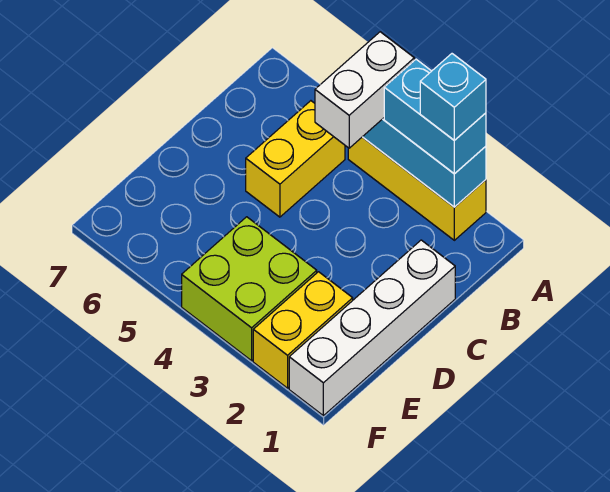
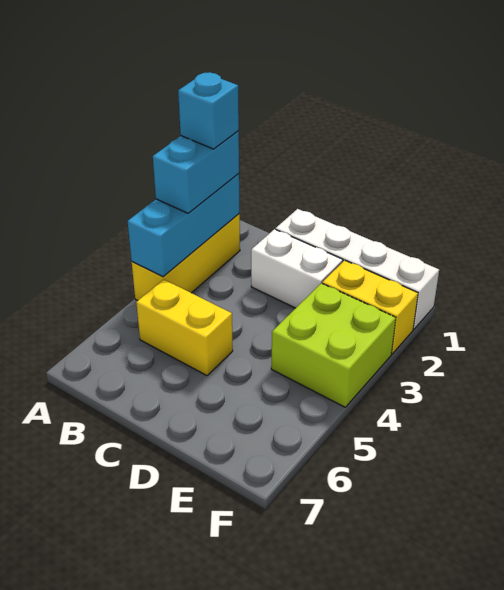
white brick A4:B4 level 3 -> white brick C2:D2 level 1

